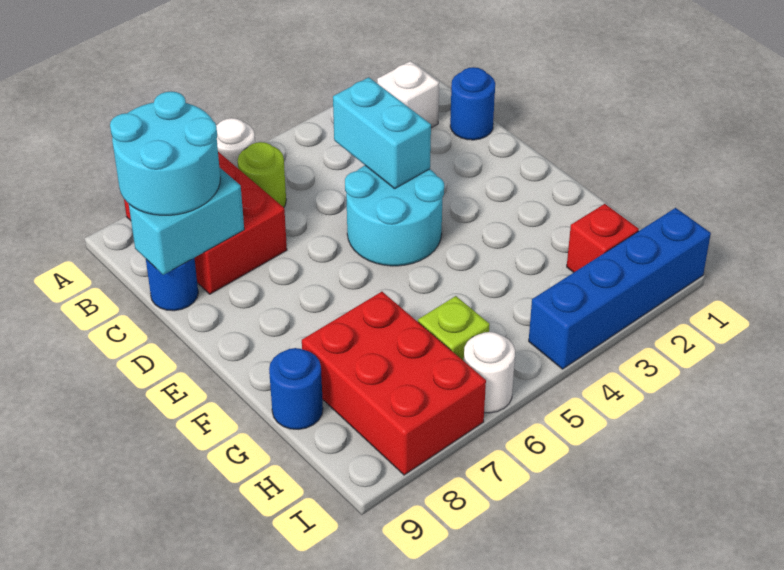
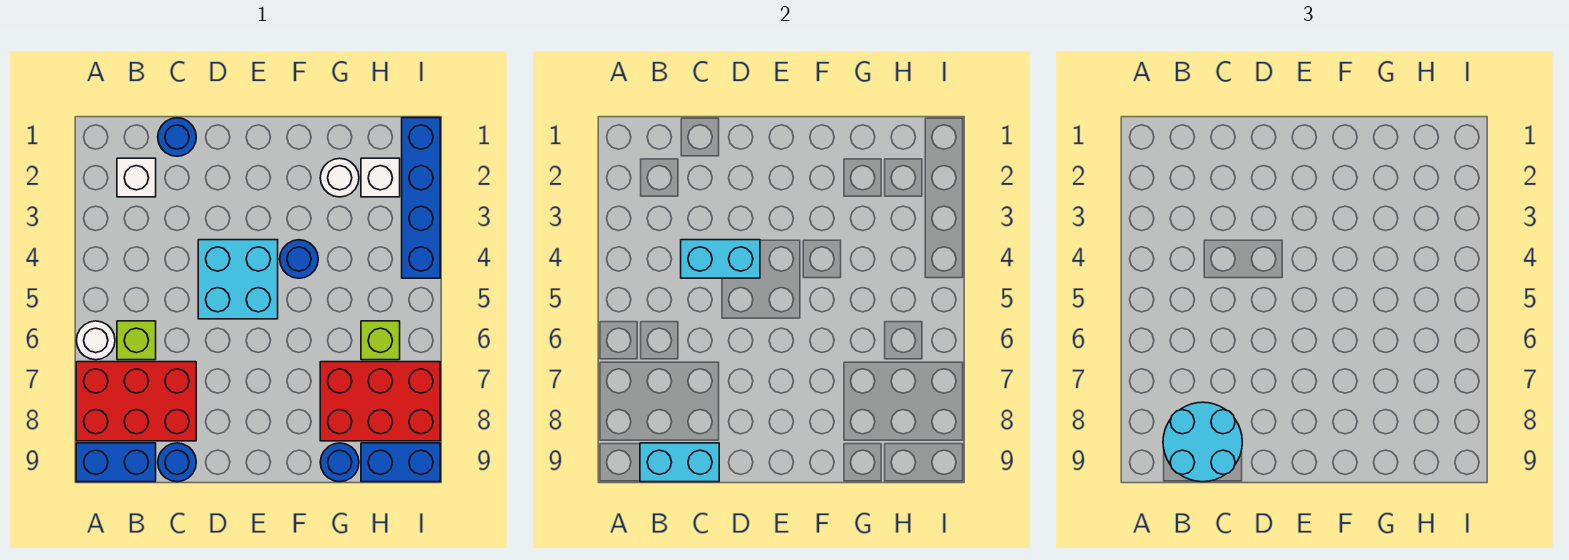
none -> blue brick A9:B9 level 1
lime round brick B6 level 1 -> lime brick B6 level 1
cyan brick C8:C9 level 2 -> cyan brick B9:C9 level 2
cyan round brick D4:E5 level 1 -> cyan brick D4:E5 level 1
none -> blue round brick F4 level 1
red brick H2 level 1 -> white brick H2 level 1
none -> blue brick H9:I9 level 1
white round brick I6 level 1 -> white round brick G2 level 1

